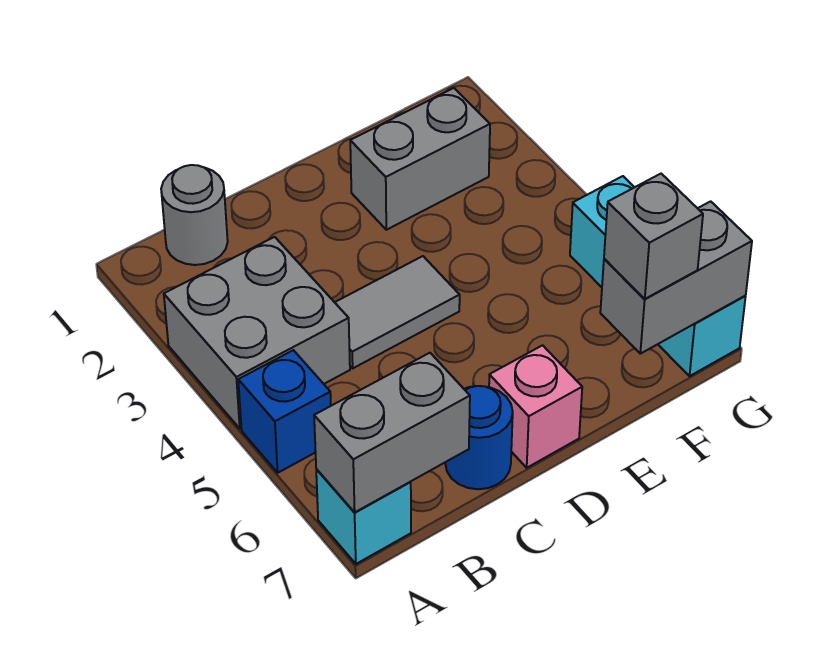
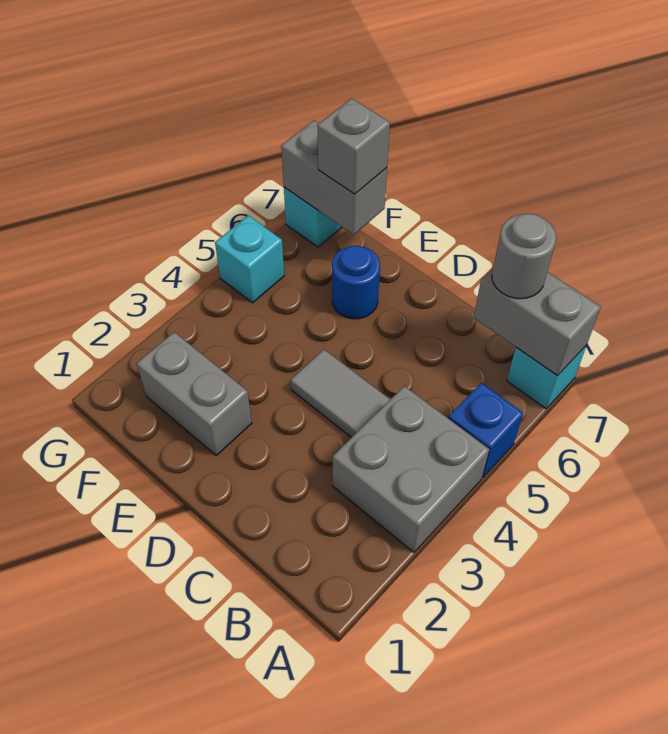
grey round brick B1 level 1 -> grey round brick B7 level 3
blue round brick C7 level 1 -> blue round brick E6 level 1
pink brick D7 level 1 -> none

